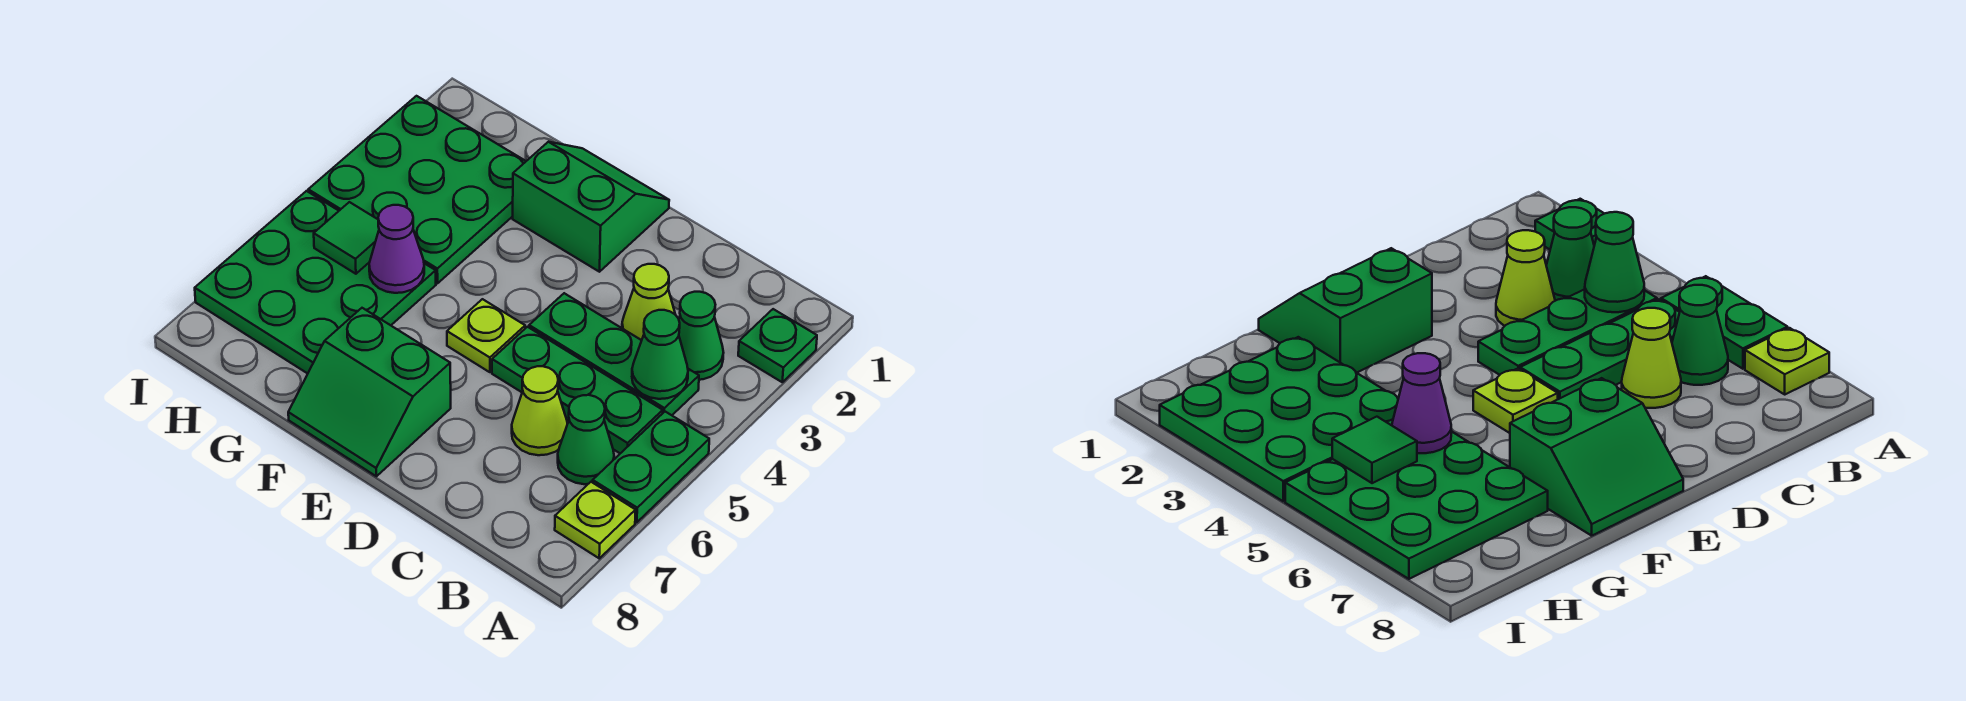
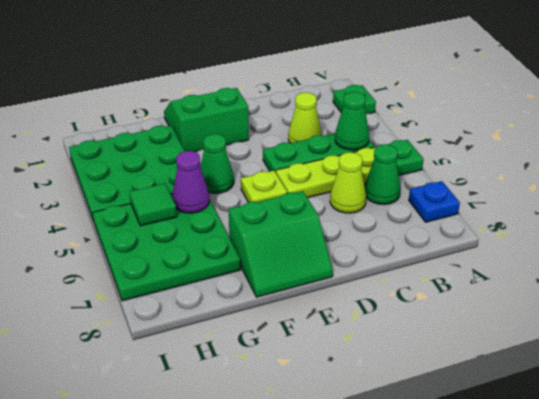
green plate A5:A6 level 1 -> green plate A5 level 1
lime plate A7 level 1 -> blue plate A7 level 1
green cone B3 level 1 -> green cone F4 level 1
green plate B5:D5 level 1 -> lime plate B5:D5 level 1

